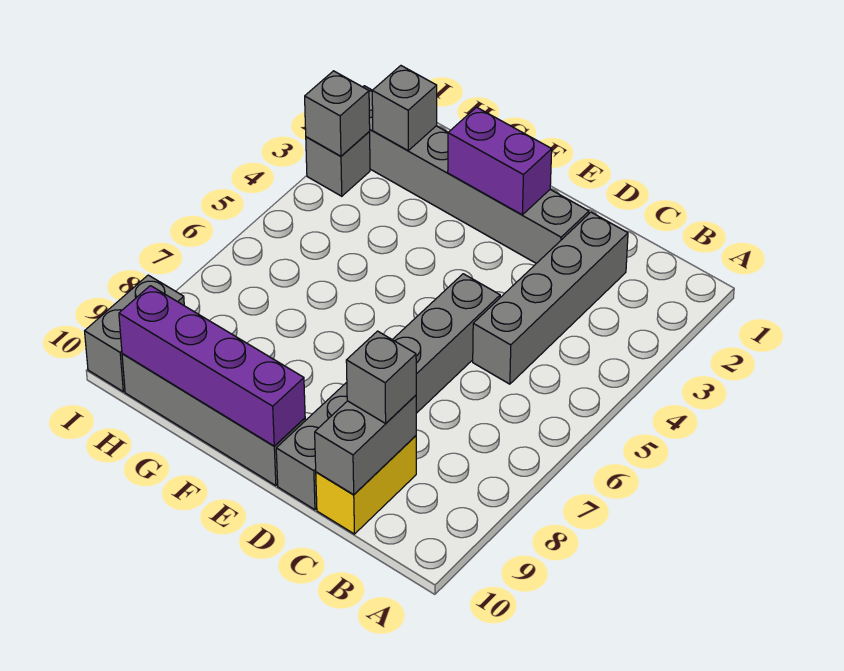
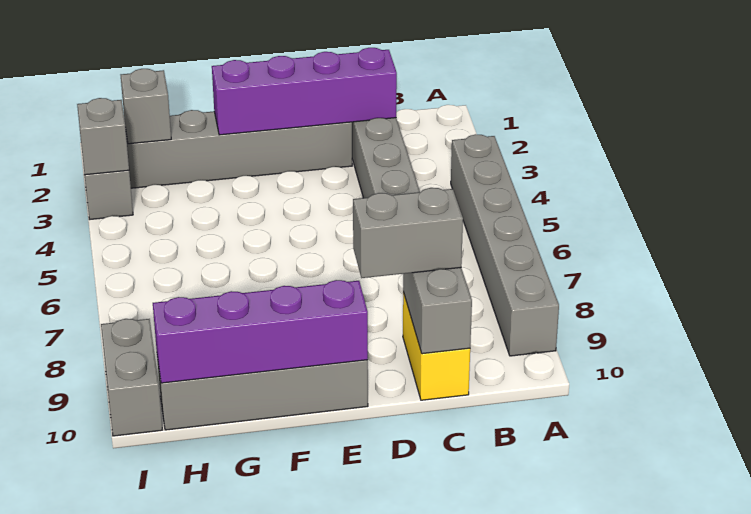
grey brick C9 level 3 -> grey brick C9:D9 level 3
grey brick D5:D10 level 1 -> grey brick A4:A9 level 1
purple brick E2:F2 level 2 -> purple brick C2:F2 level 2

